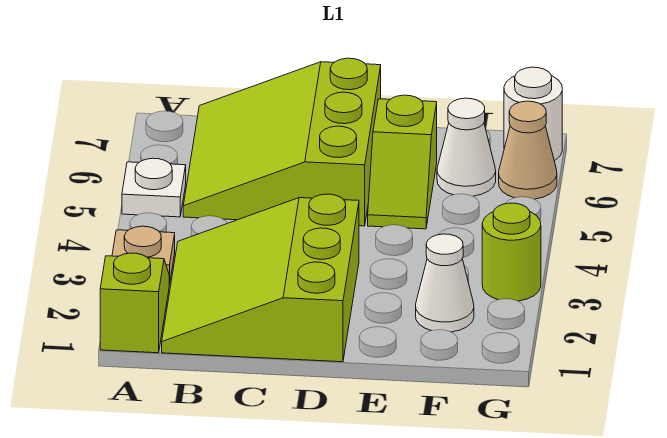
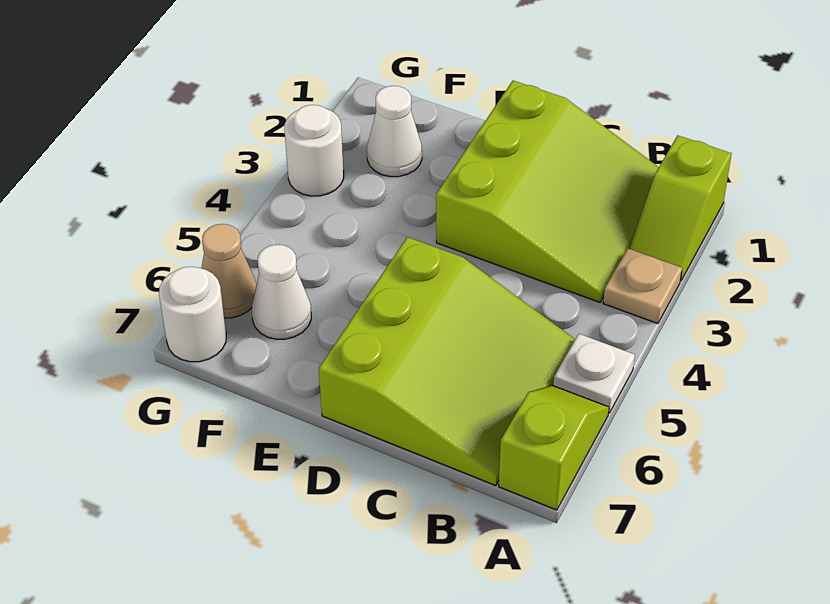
lime slope E5:E6 level 1 top 6 -> lime slope A6:A7 level 1 top 7
lime round brick G3 level 1 -> white round brick G3 level 1

